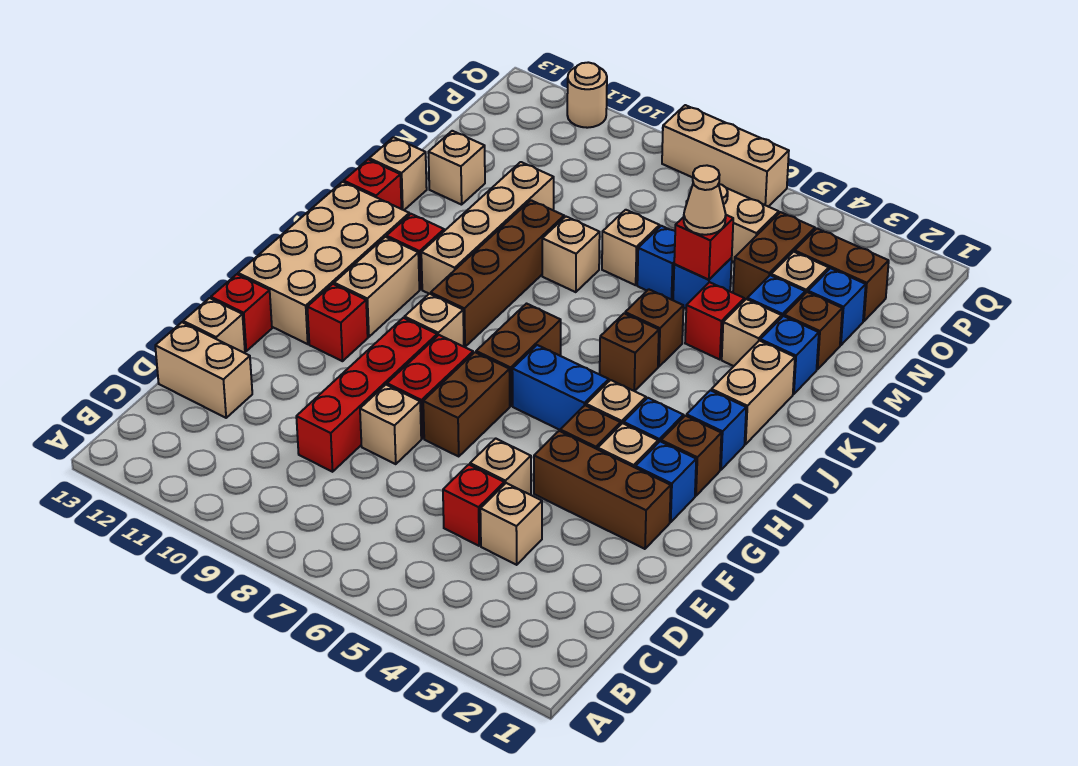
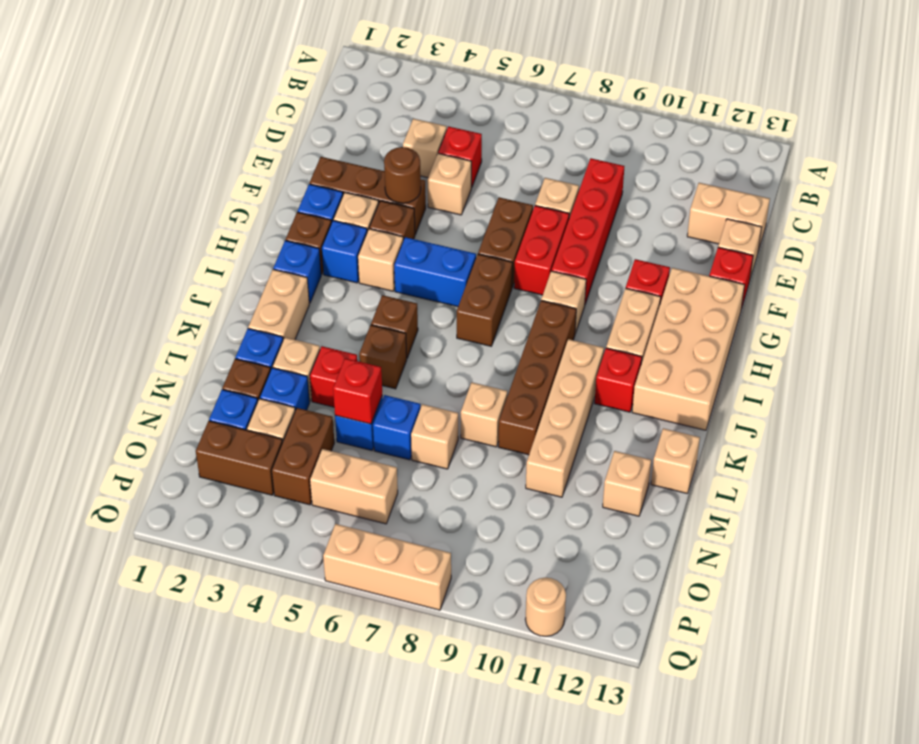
none -> brown round brick F4 level 2
red brick K13 level 1 -> none
tan cone M5 level 3 -> none

